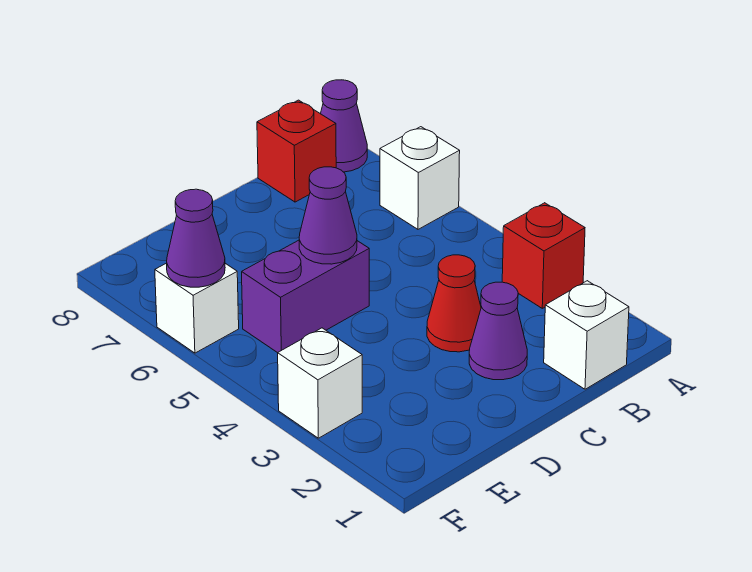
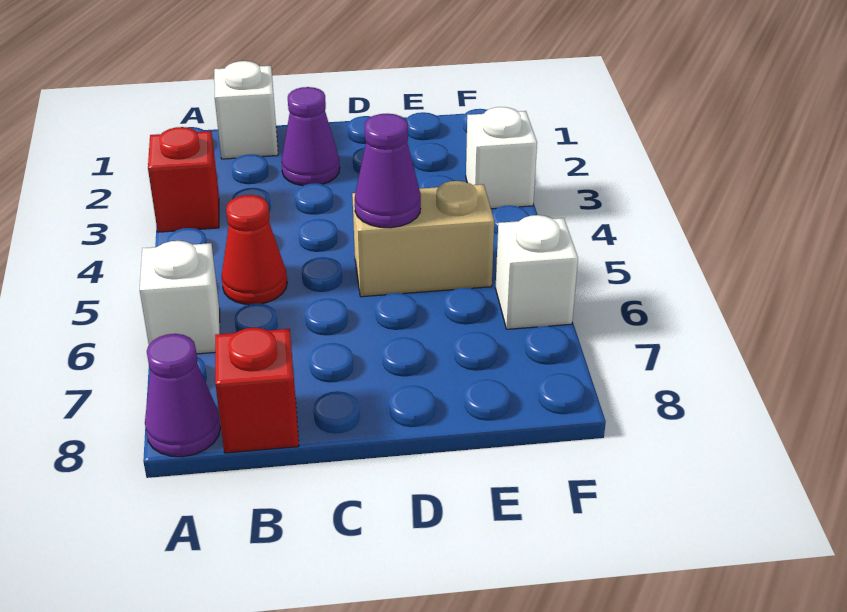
red cone C3 level 1 -> red cone B5 level 1
purple brick D5:E5 level 1 -> tan brick D5:E5 level 1
purple cone F6 level 2 -> none

